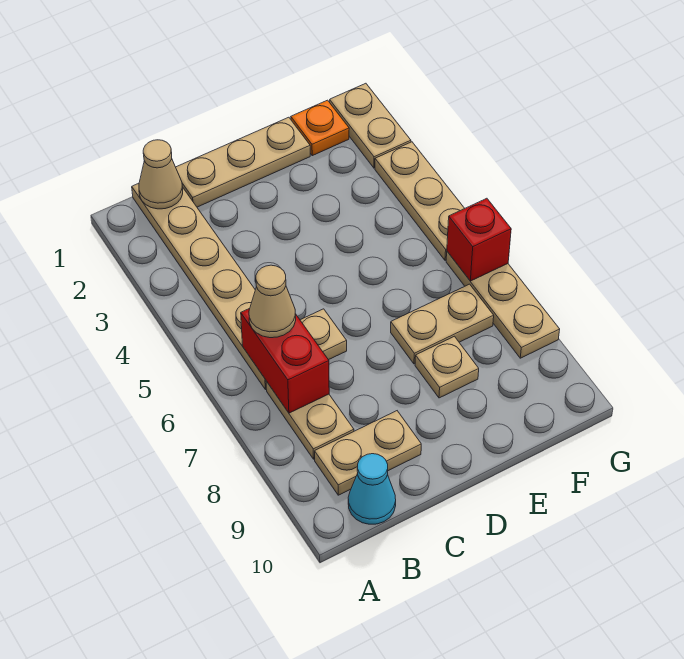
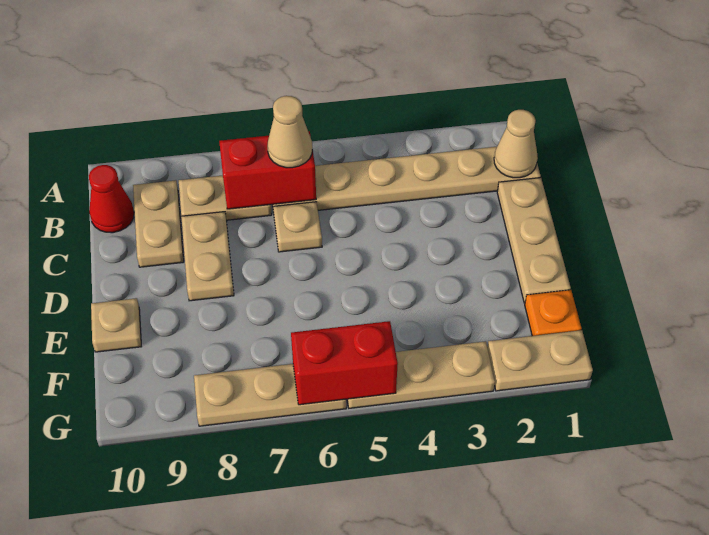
cyan cone B10 level 1 -> red cone B10 level 1
tan plate E7:F7 level 1 -> tan plate C8:D8 level 1
tan plate E8 level 1 -> tan plate E10 level 1
red brick G6 level 2 -> red brick G5:G6 level 2

